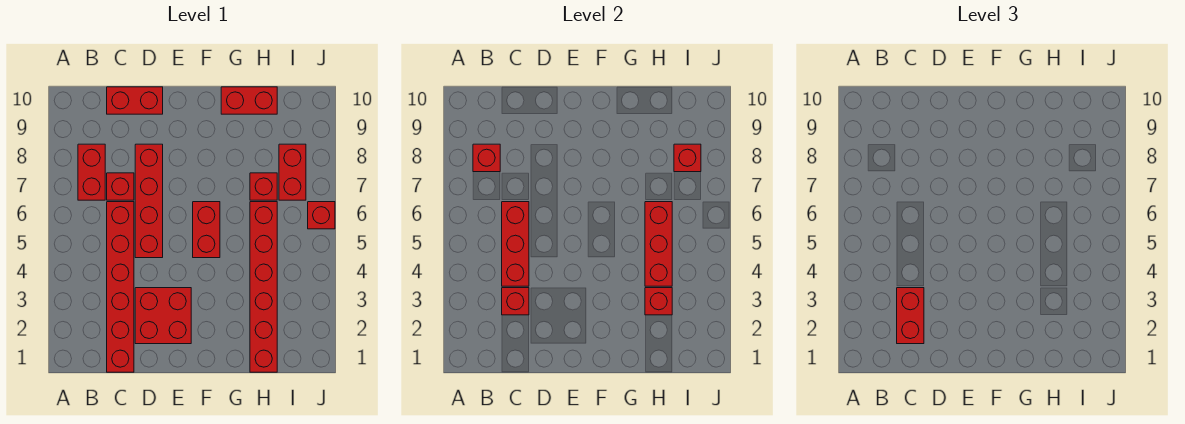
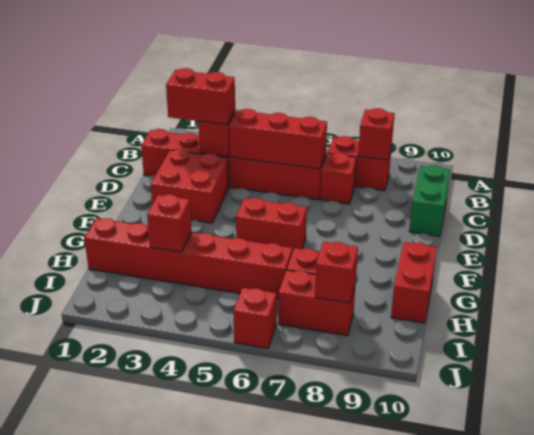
red brick C10:D10 level 1 -> green brick C10:D10 level 1
red brick D5:D8 level 1 -> none
red brick H4:H6 level 2 -> none

